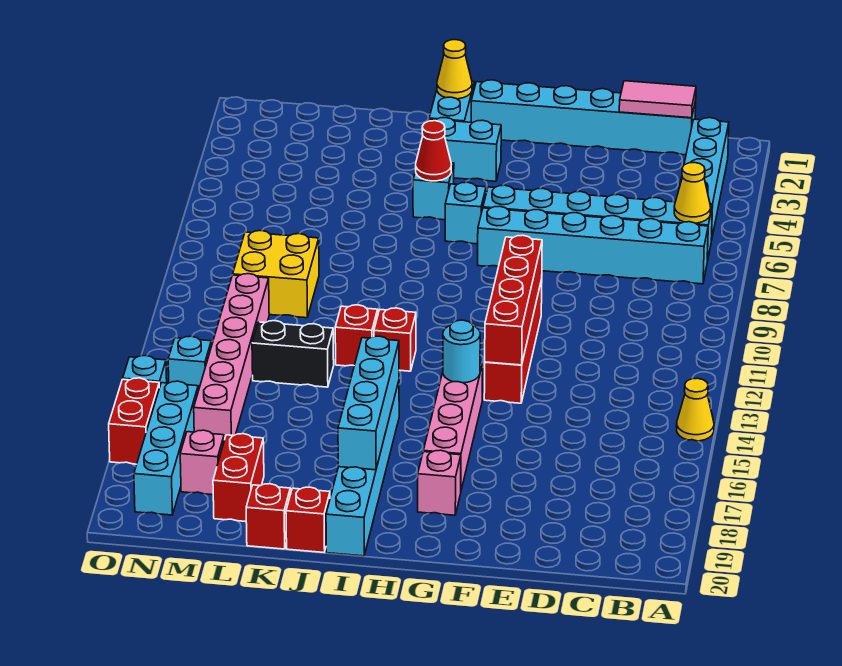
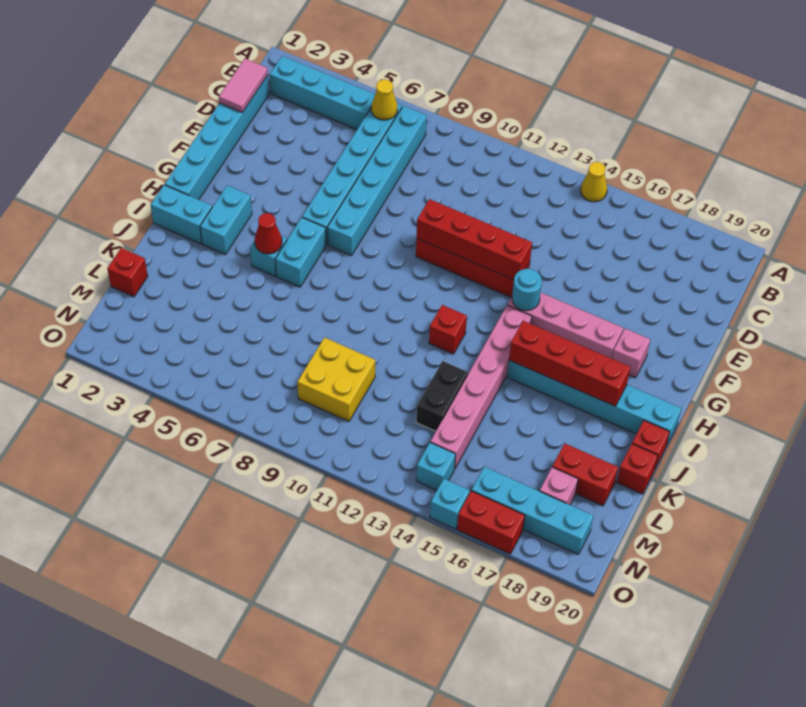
cyan brick H6 level 1 -> cyan brick H6:I6 level 1
yellow cone I1 level 2 -> none
cyan brick I15:I18 level 2 -> red brick I15:I18 level 2
red brick J12 level 1 -> red brick L1 level 1
pink brick M11:M16 level 1 -> pink brick H14:M14 level 1

